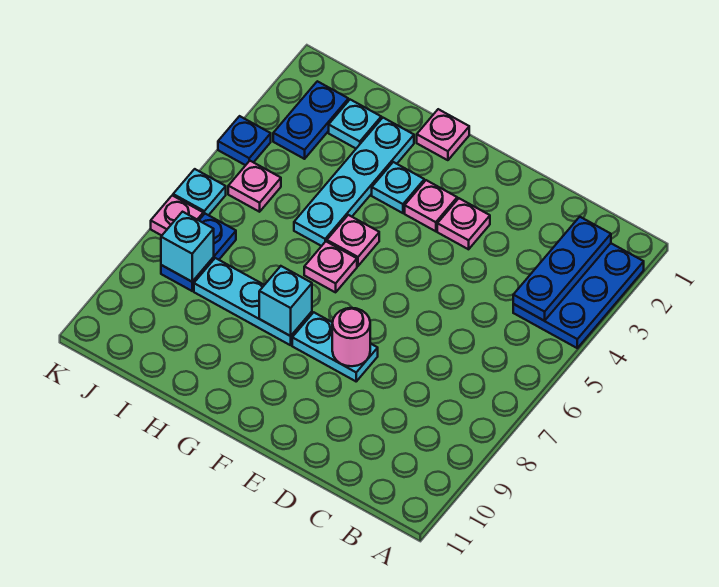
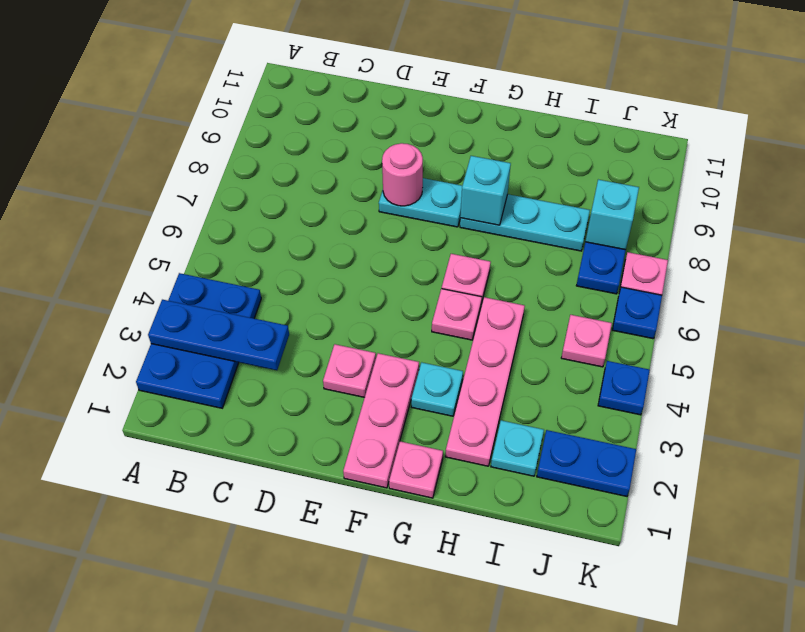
blue plate B2:B4 level 2 -> blue plate A3:C3 level 2
pink plate F3 level 1 -> pink plate F1:F3 level 1
cyan plate H2:H5 level 1 -> pink plate H2:H5 level 1
blue plate J2:J3 level 1 -> blue plate J2:K2 level 1
cyan plate K6 level 1 -> blue plate K6 level 1

